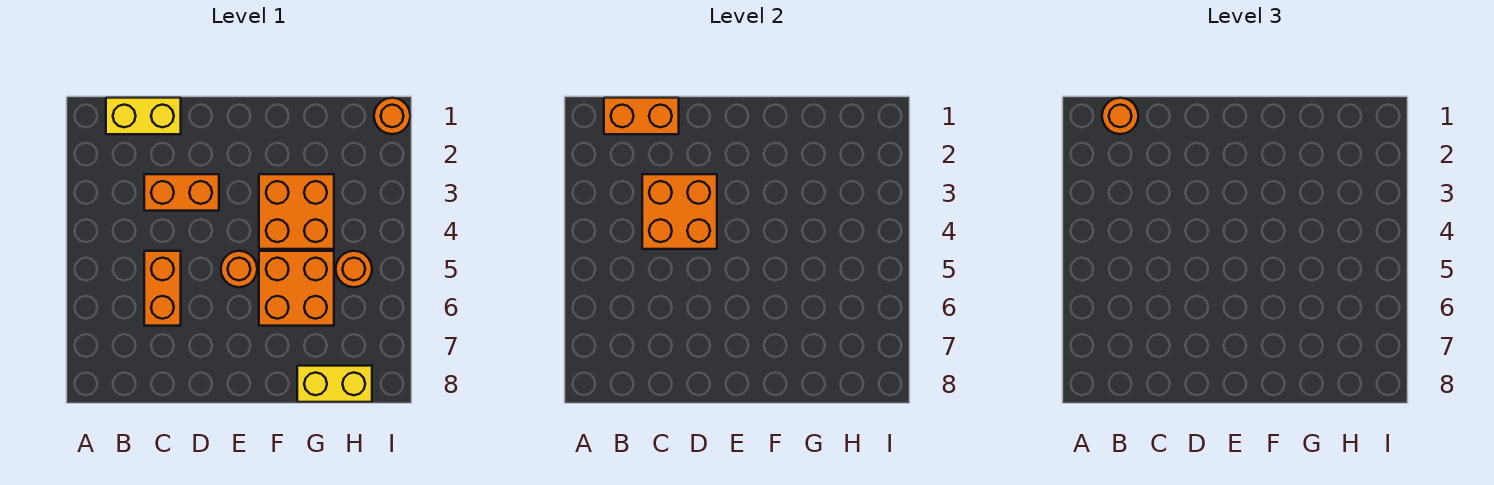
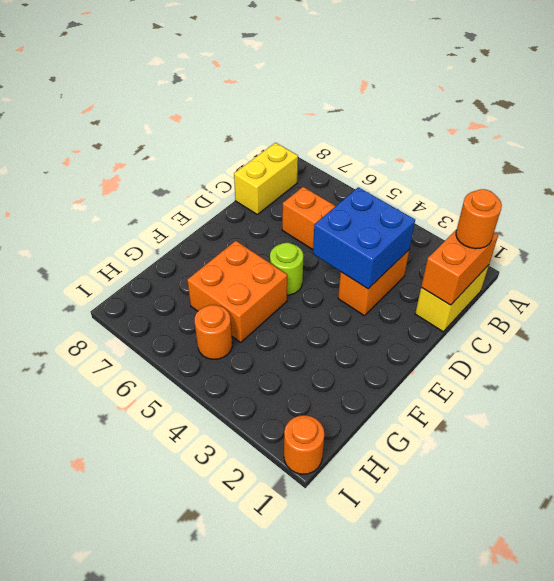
orange brick C3:D4 level 2 -> blue brick C3:D4 level 2
orange round brick E5 level 1 -> lime round brick E5 level 1
orange brick F3:G4 level 1 -> none
yellow brick G8:H8 level 1 -> yellow brick B8:C8 level 1

